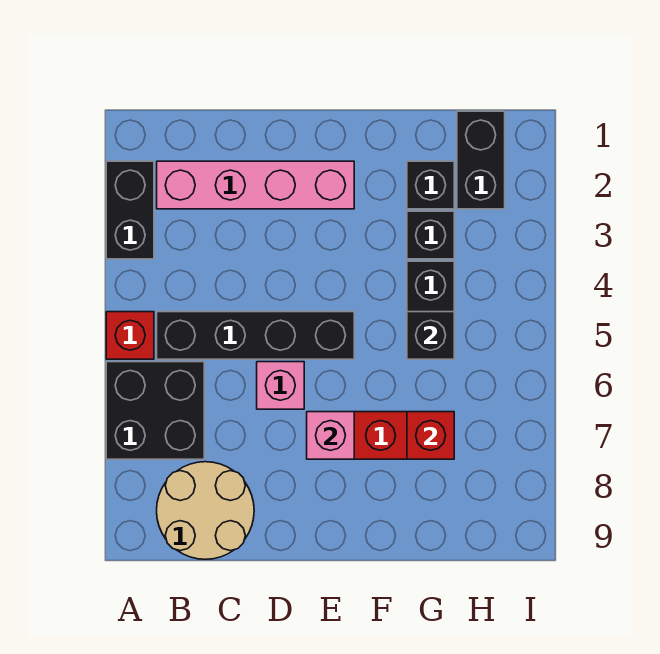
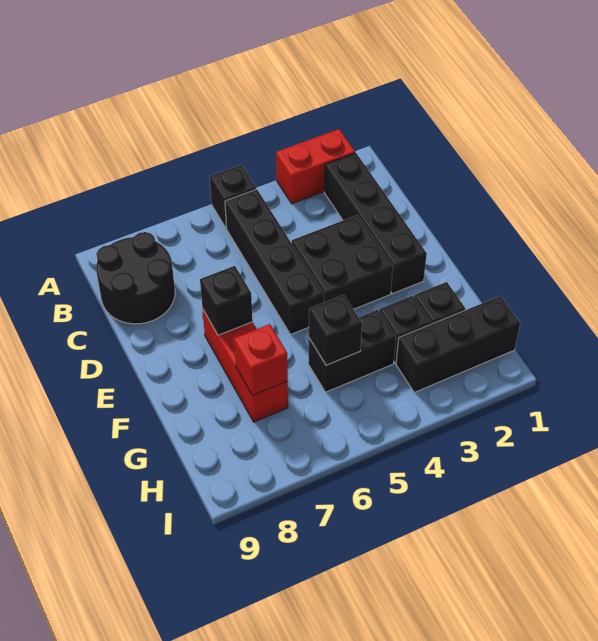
black brick A2:A3 level 1 -> red brick A2:A3 level 1
red brick A5 level 1 -> black brick A5 level 1
black brick A6:B7 level 1 -> black brick D3:E4 level 1
pink brick B2:E2 level 1 -> black brick B2:E2 level 1
tan round brick B8:C9 level 1 -> black round brick B8:C9 level 1
pink brick D6 level 1 -> none
pink brick E7 level 2 -> black brick E7 level 2
black brick H1:H2 level 1 -> black brick H1:H3 level 1

